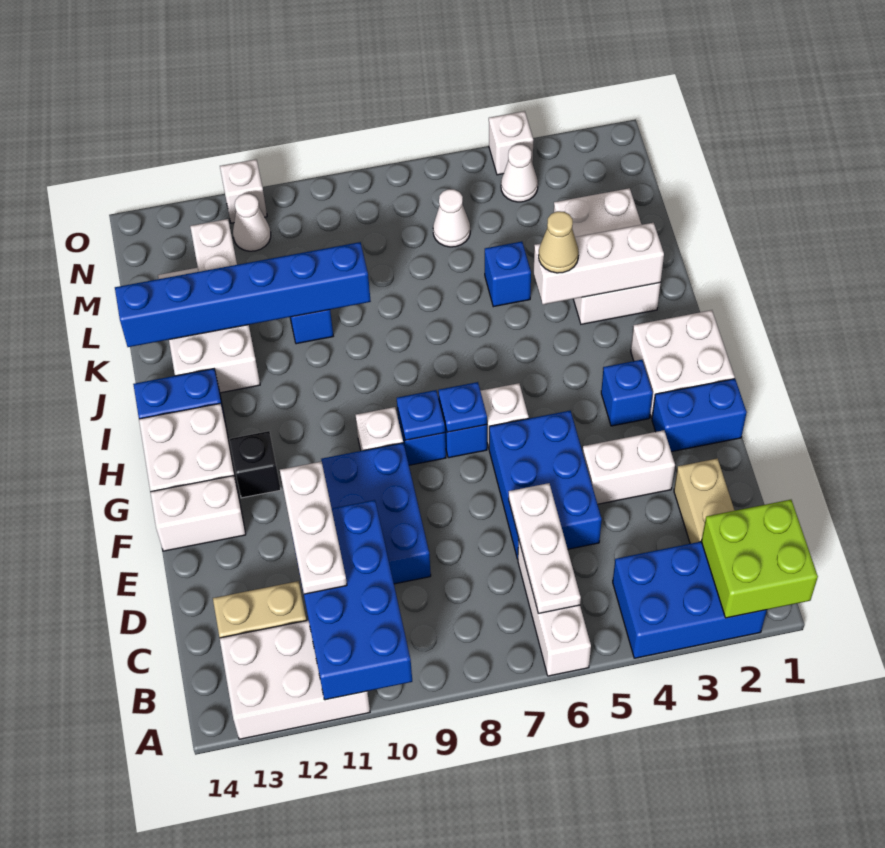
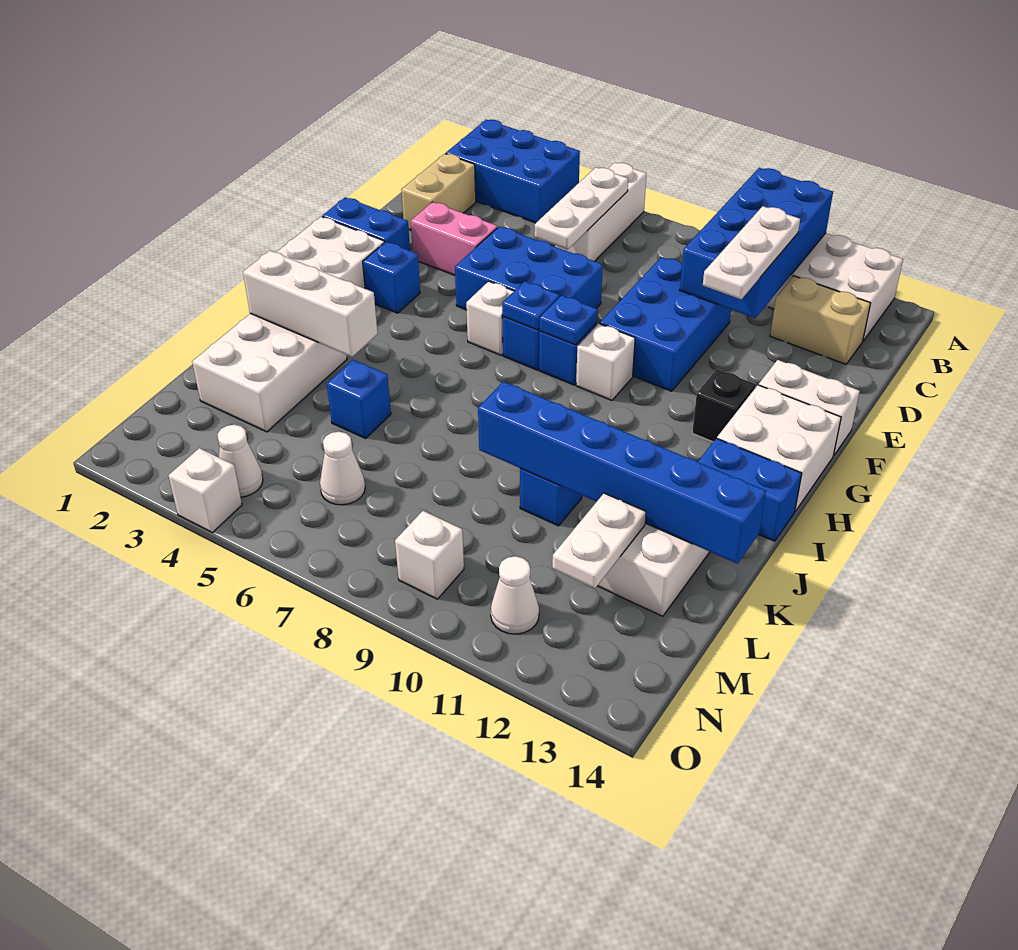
lime brick A1:B2 level 2 -> none
blue brick D5:F6 level 1 -> blue brick E5:F7 level 1
white brick E3:E4 level 1 -> pink brick E3:E4 level 1
tan cone J4 level 3 -> none
white brick O11 level 1 -> white brick N9 level 1

